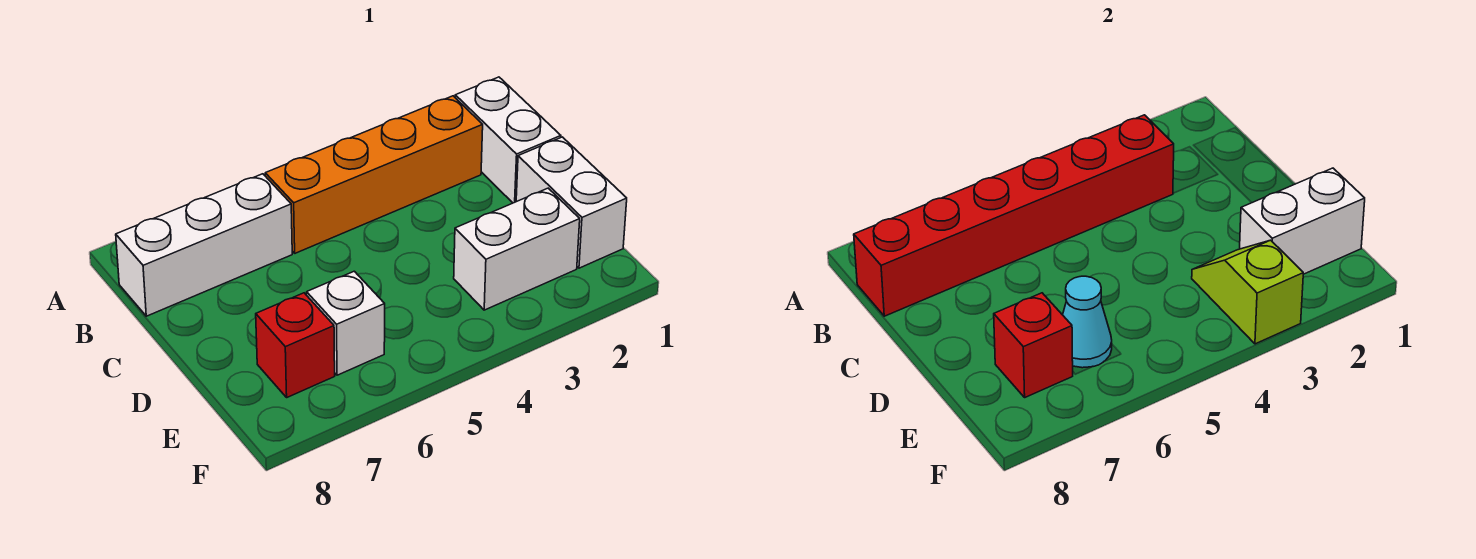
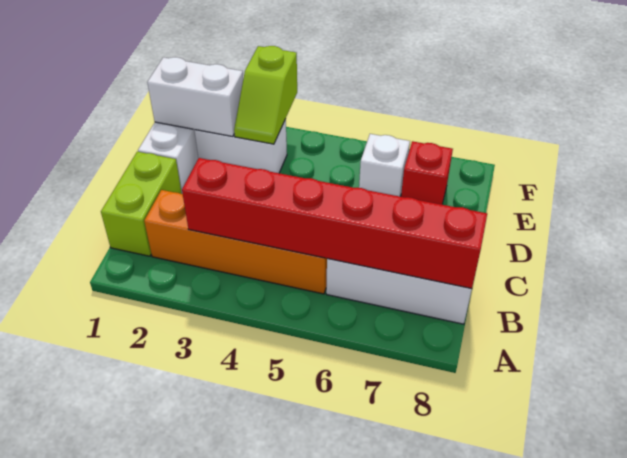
white brick B1:C1 level 1 -> lime brick B1:C1 level 1
cyan cone E6 level 2 -> none
red brick E7 level 2 -> none

